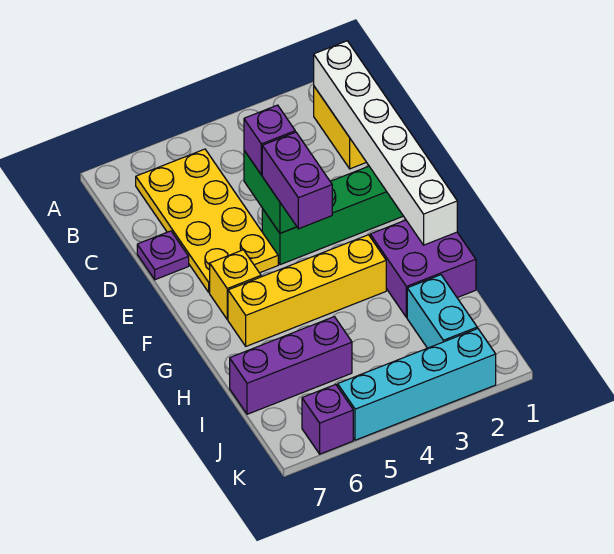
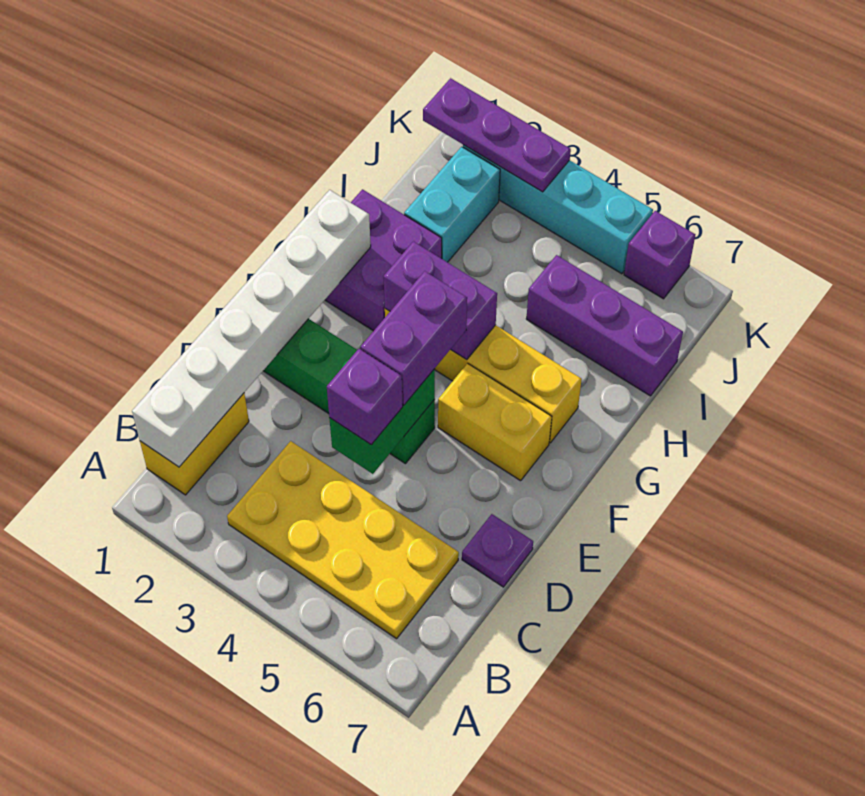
yellow plate B5:E6 level 1 -> yellow plate B3:C6 level 1
yellow brick F6 level 1 -> yellow brick F5:F6 level 1
none -> purple brick G3:G4 level 2
none -> purple plate K1:K3 level 2

